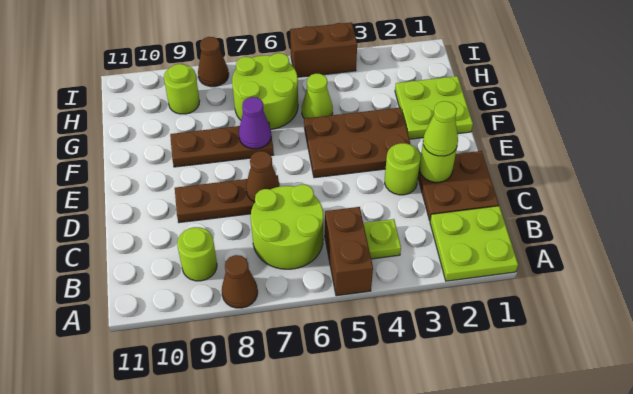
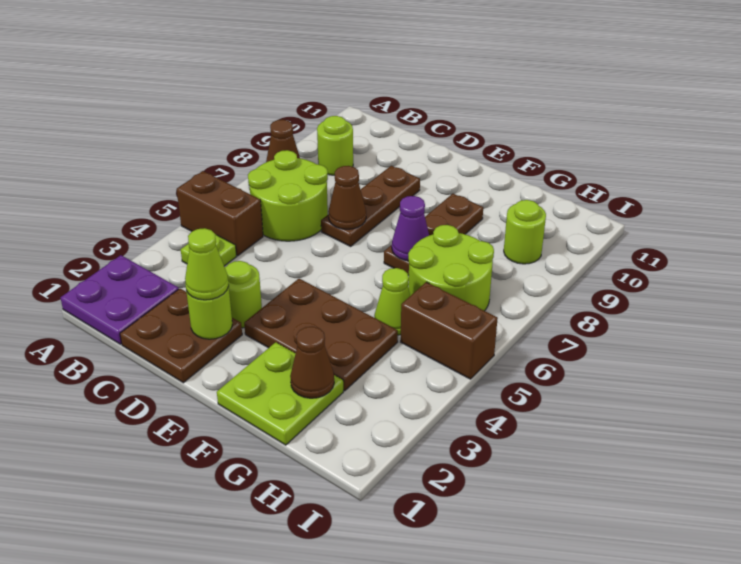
lime plate A1:B2 level 1 -> purple plate A1:B2 level 1
brown plate E3:F5 level 1 -> brown plate E3:G4 level 1
brown brick I4:I5 level 1 -> brown brick H5:I5 level 1
brown cone I8 level 1 -> brown cone G2 level 2

